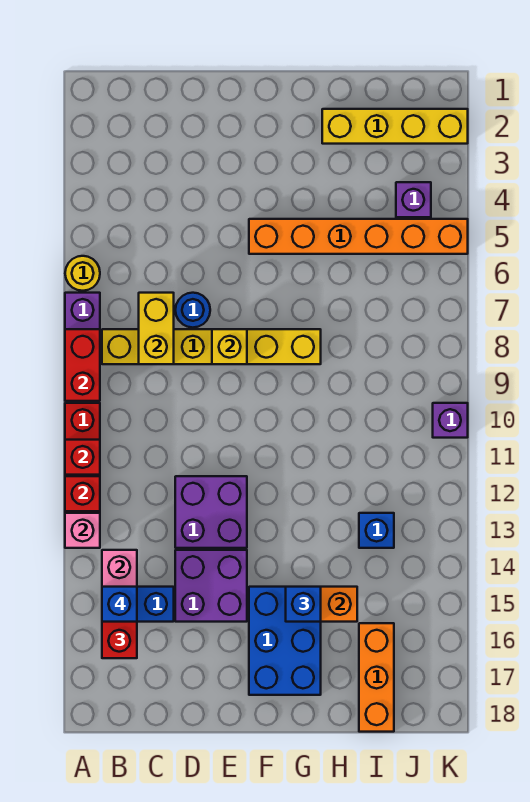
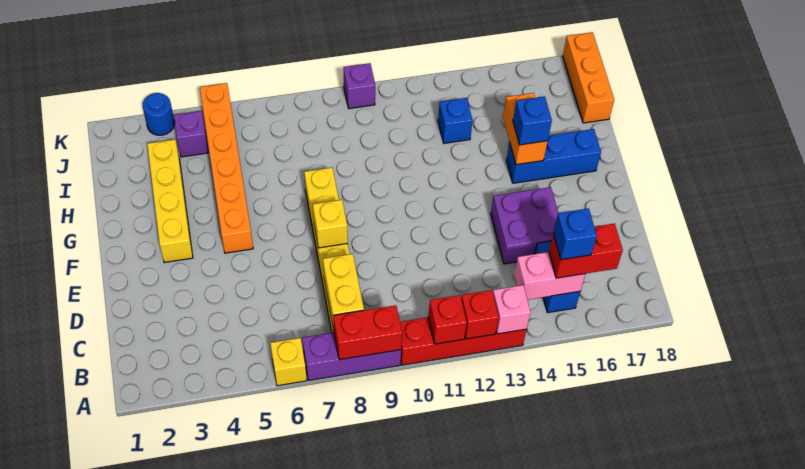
yellow round brick A6 level 1 -> yellow brick A6 level 1
yellow brick C7:C8 level 2 -> yellow brick B8:C8 level 2
blue round brick D7 level 1 -> blue round brick K3 level 1
purple brick D12:E13 level 1 -> none
blue brick F15:G17 level 1 -> blue brick G15:G17 level 1
yellow brick H2:K2 level 1 -> yellow brick F3:I3 level 1
orange brick I16:I18 level 1 -> orange brick I18:K18 level 1

